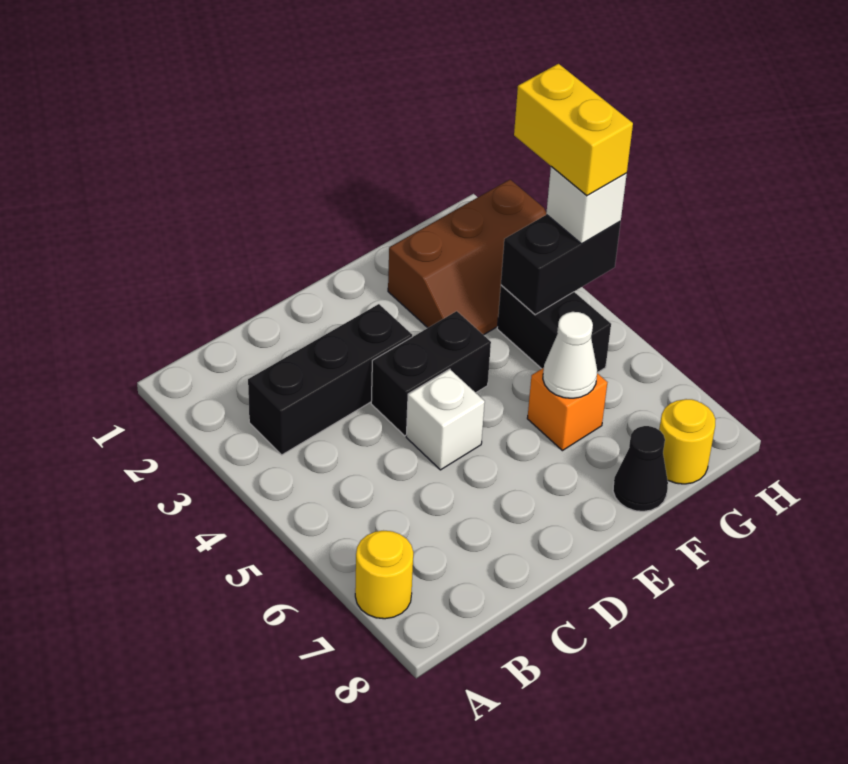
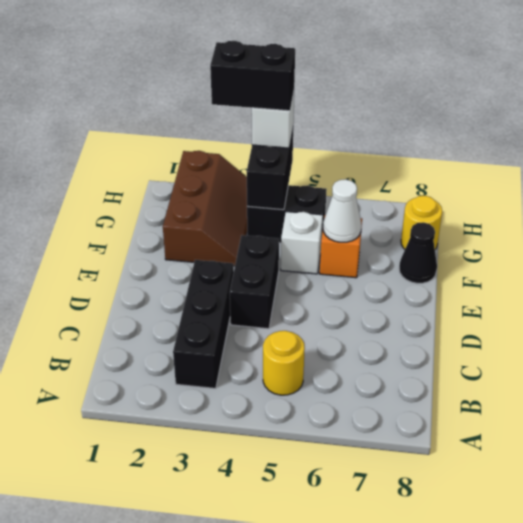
yellow round brick A7 level 1 -> yellow round brick B5 level 1
white brick D5 level 1 -> white brick F5 level 1
yellow brick H3:H4 level 4 -> black brick H3:H4 level 4

